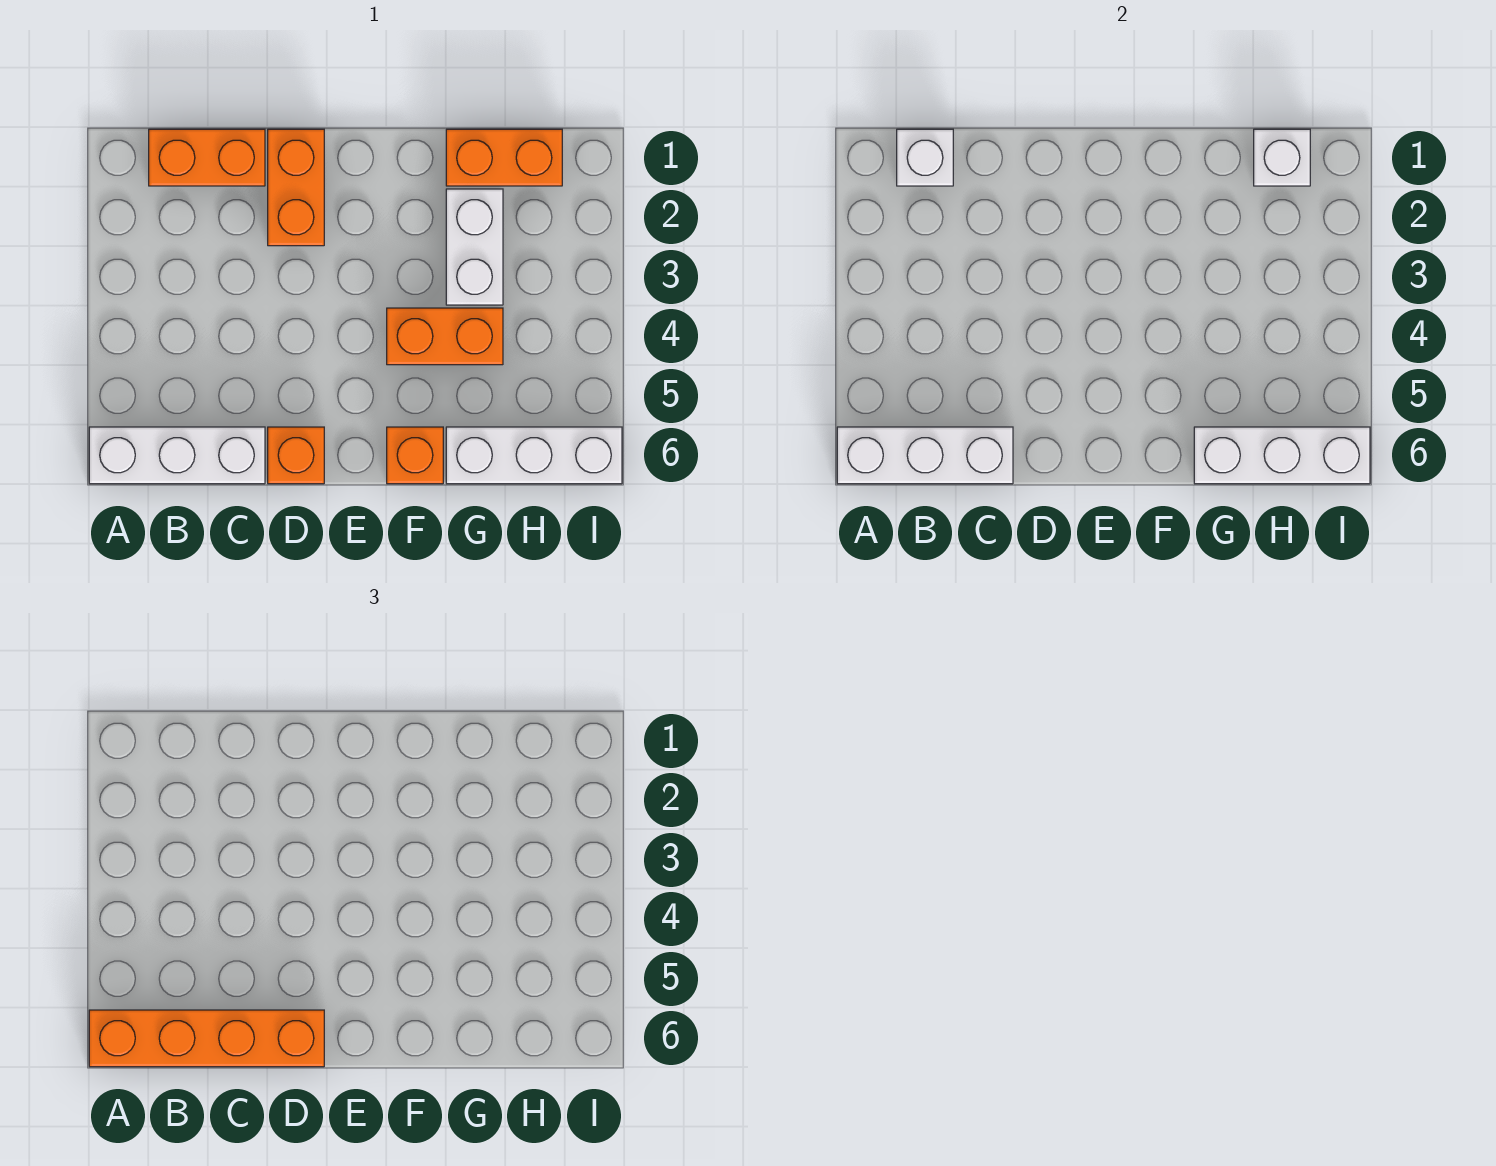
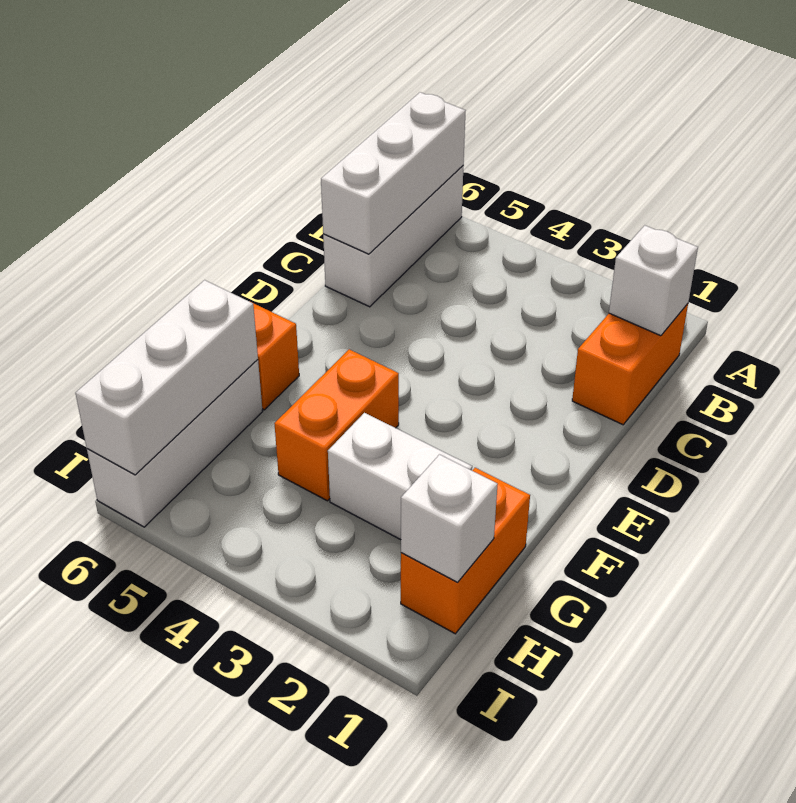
orange brick A6:D6 level 3 -> none
orange brick D1:D2 level 1 -> none
orange brick D6 level 1 -> none

